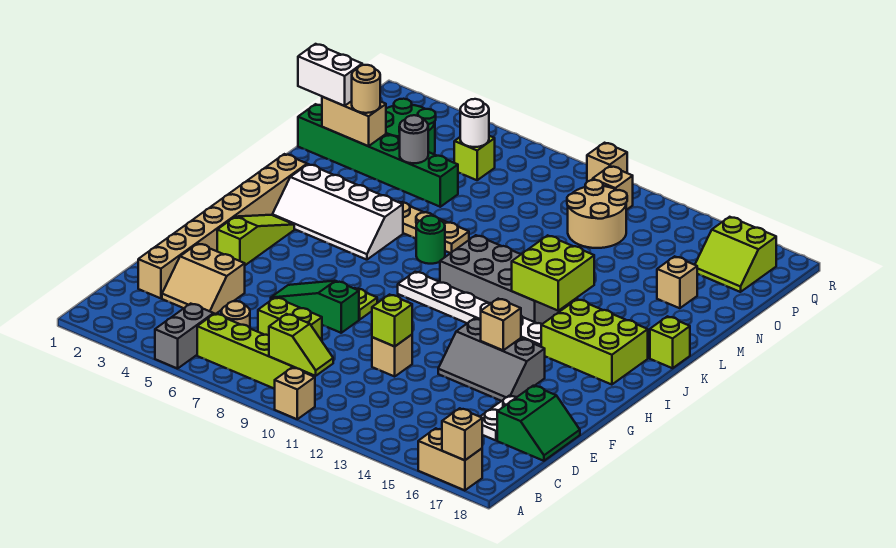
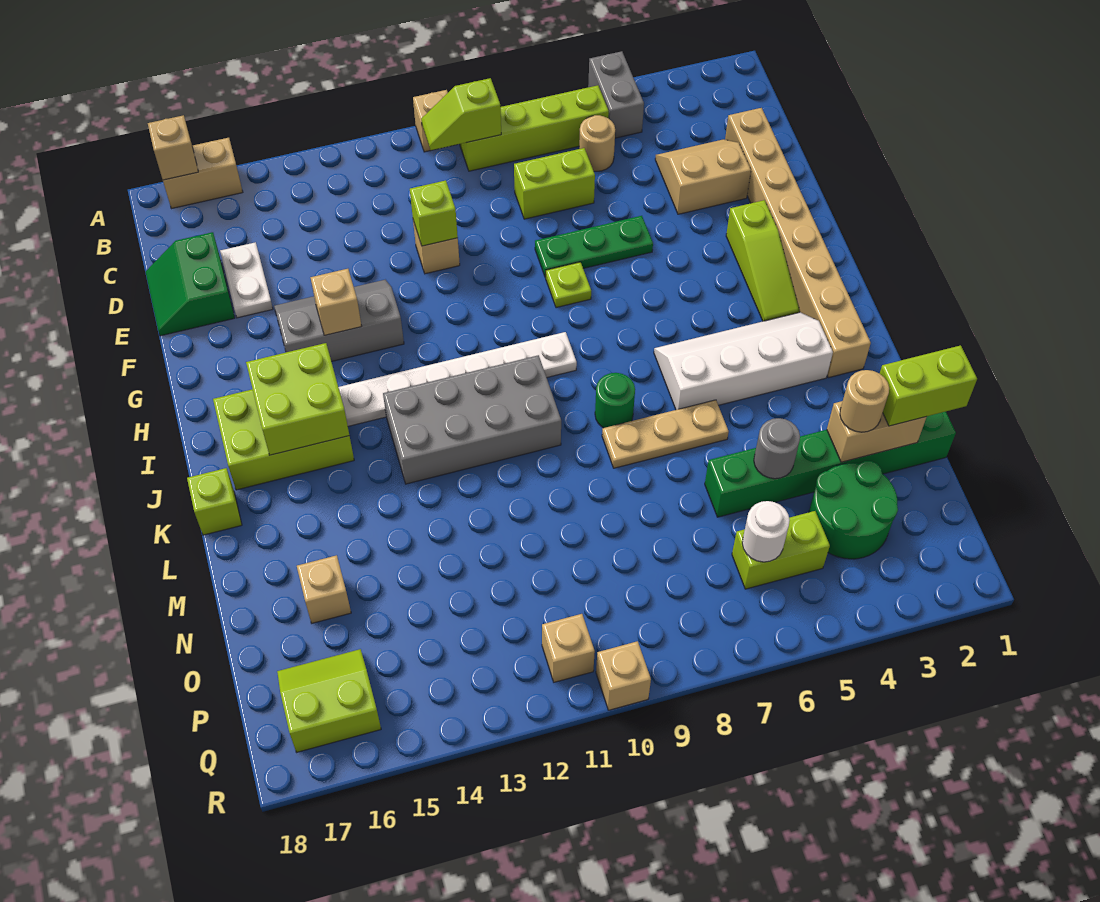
green slope F6:F8 level 1 top 8 -> green plate F6:F8 level 1
lime brick J13:K14 level 2 -> lime brick I15:J16 level 2
white brick N1:N2 level 3 -> lime brick N1:N2 level 3
tan round brick O11:P12 level 1 -> none
lime brick P6 level 1 -> lime brick P5:P6 level 1

